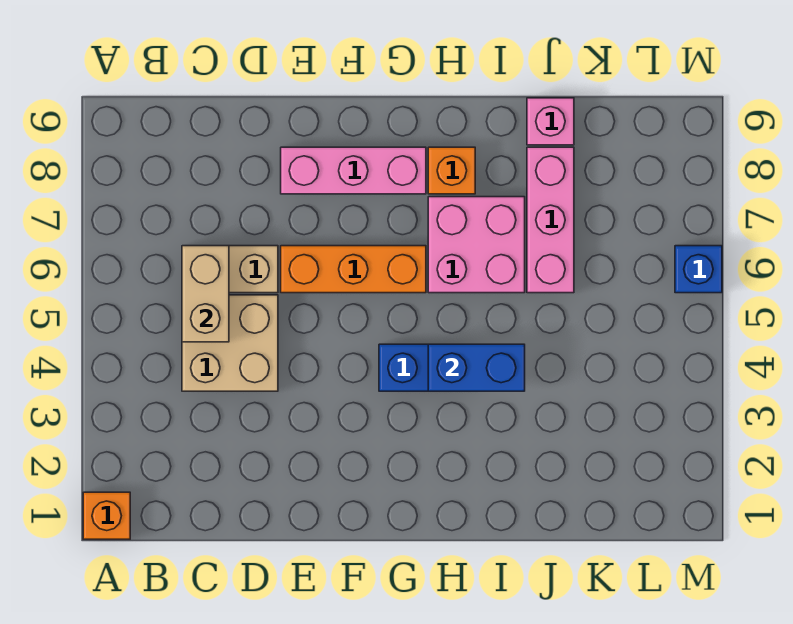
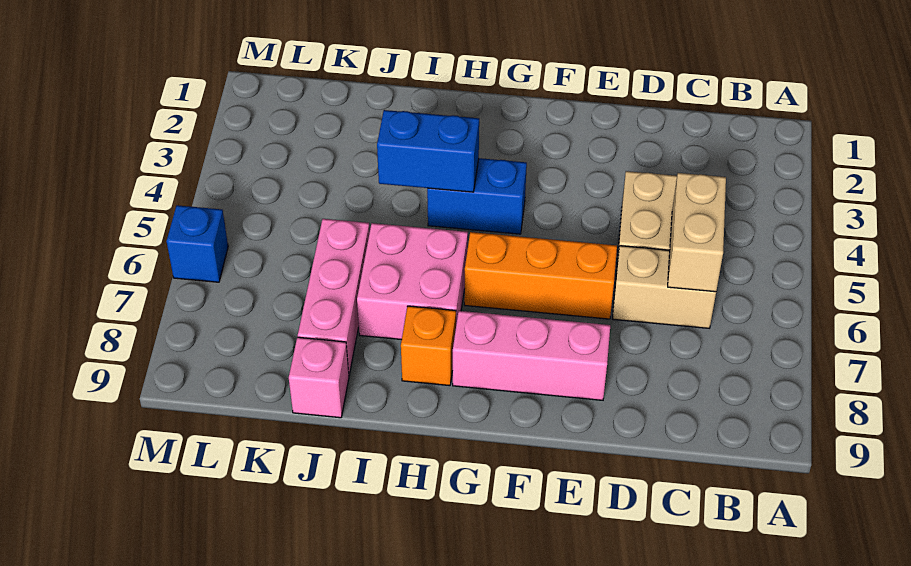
orange brick A1 level 1 -> none

